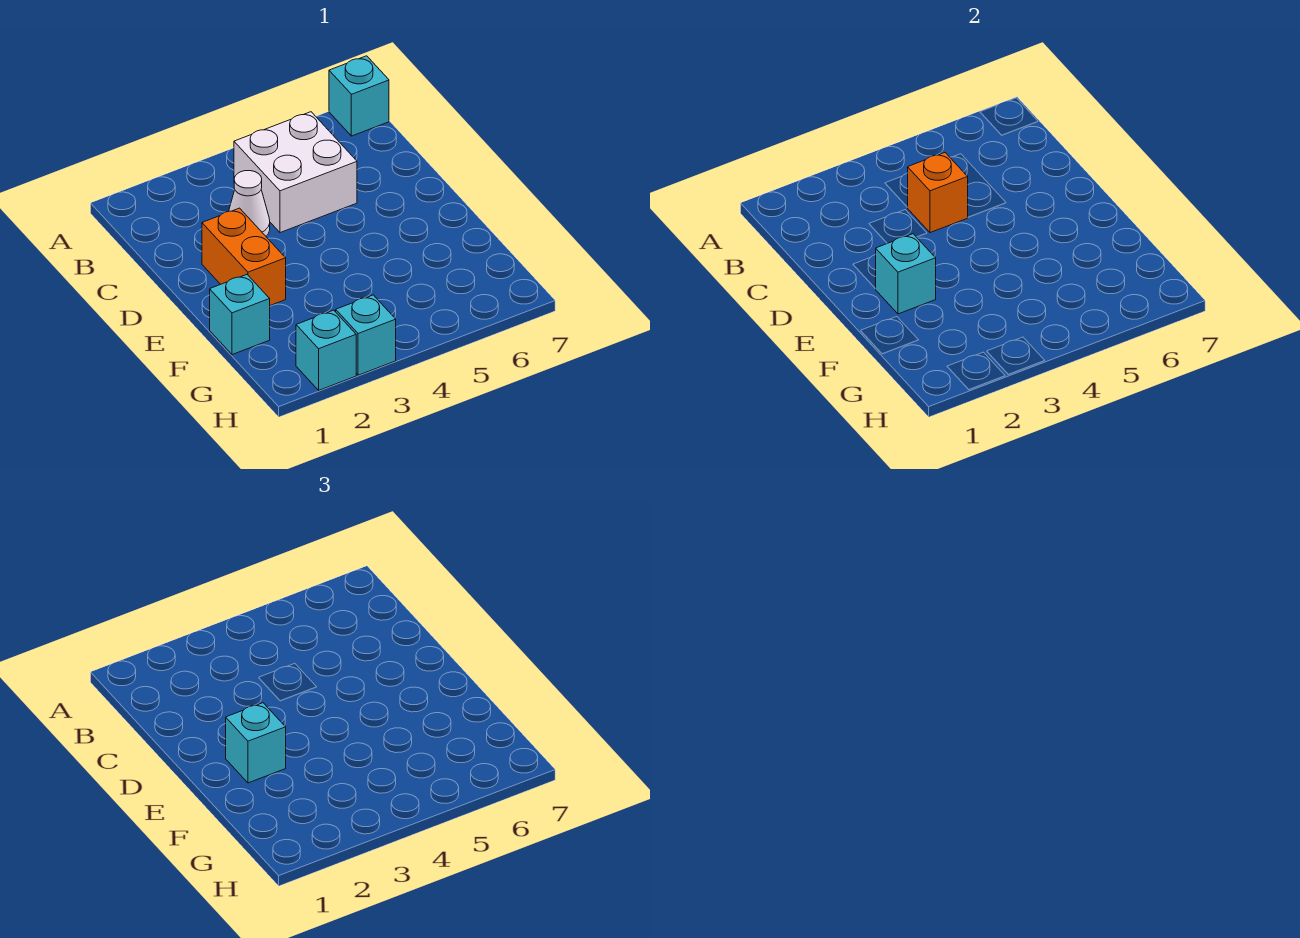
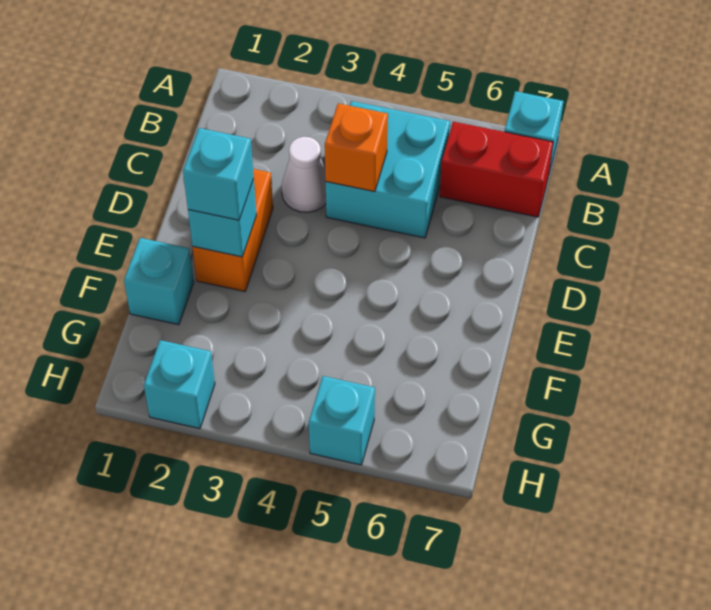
white brick B4:C5 level 1 -> cyan brick B4:C5 level 1
none -> red brick B6:B7 level 1
cyan brick H3 level 1 -> cyan brick H5 level 1

